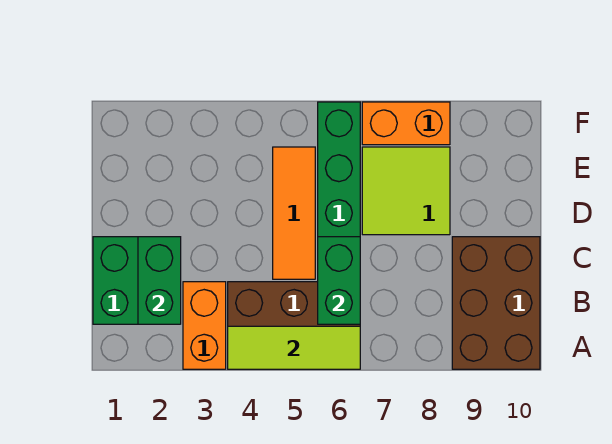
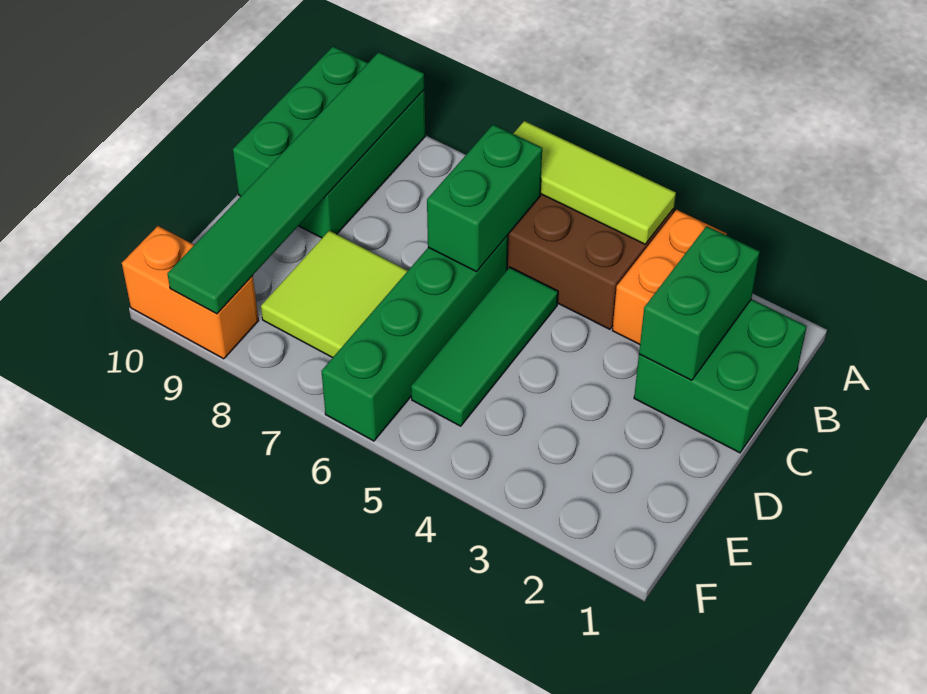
brown brick A9:C10 level 1 -> green brick A9:C10 level 1
none -> green tile A9:F9 level 2
orange tile C5:E5 level 1 -> green tile C5:E5 level 1
orange brick F7:F8 level 1 -> orange brick F9:F10 level 1

